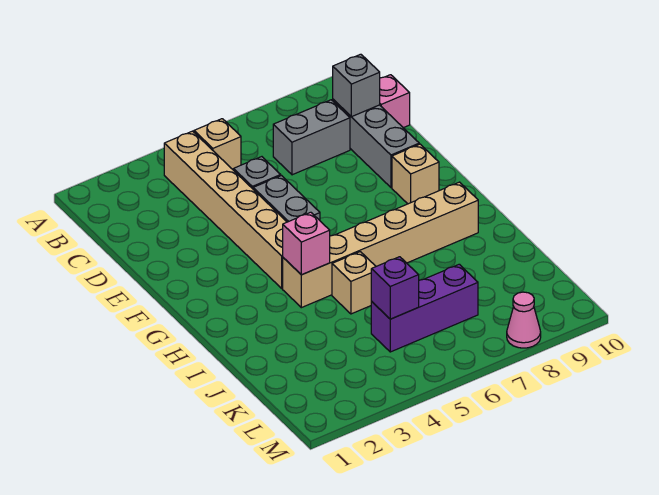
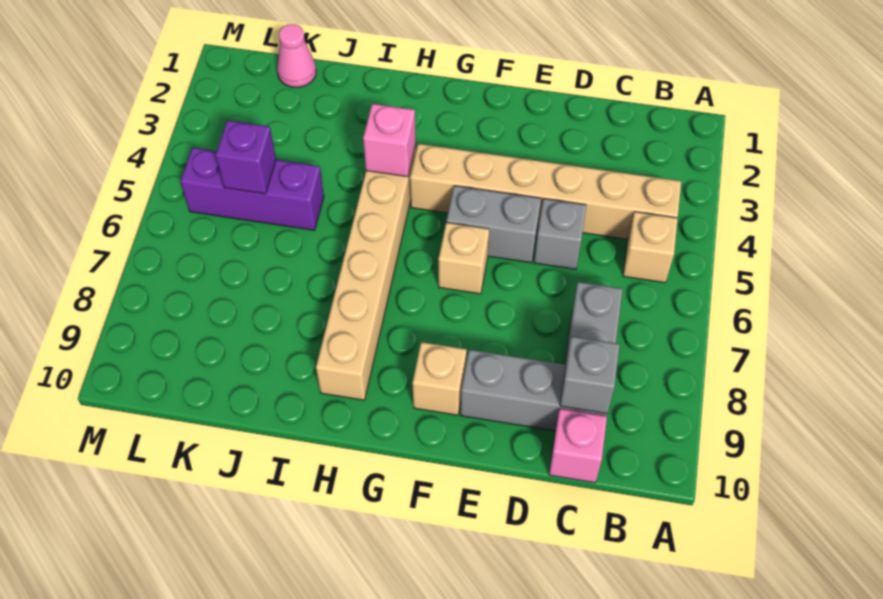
tan brick I5 level 1 -> tan brick F6 level 1
purple brick K5:K7 level 1 -> purple brick J5:L5 level 1
pink cone M8 level 1 -> pink cone K1 level 1

